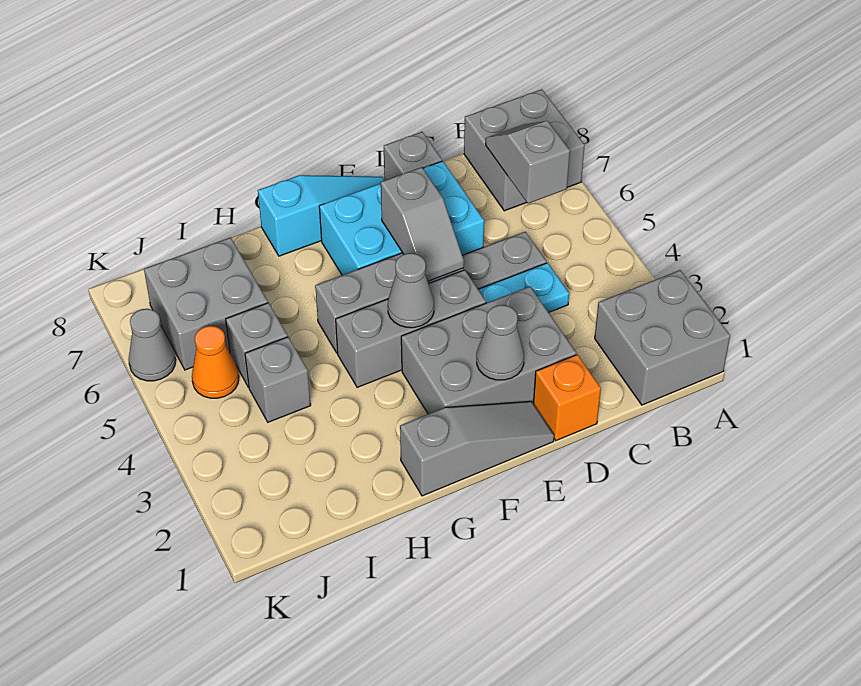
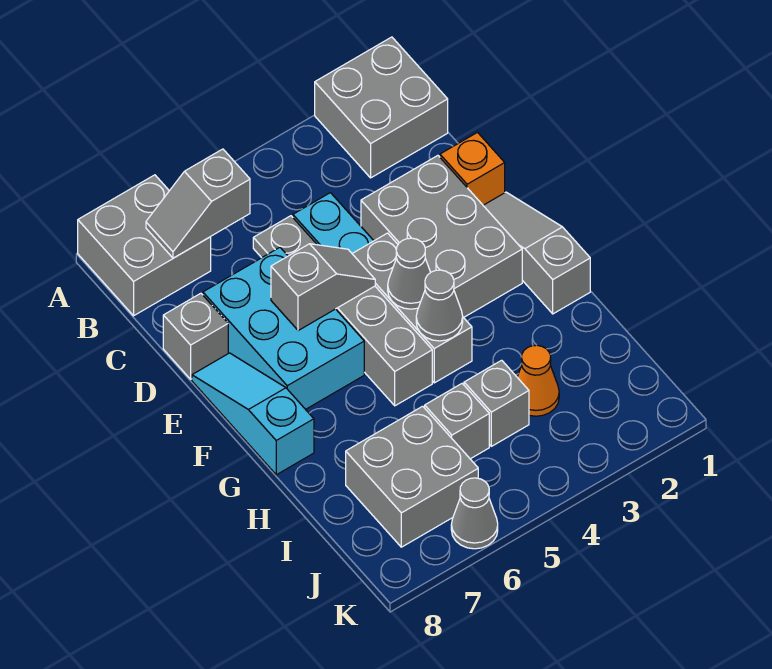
grey cone E2 level 2 -> grey cone G4 level 2
orange cone J5 level 1 -> orange cone I3 level 1

